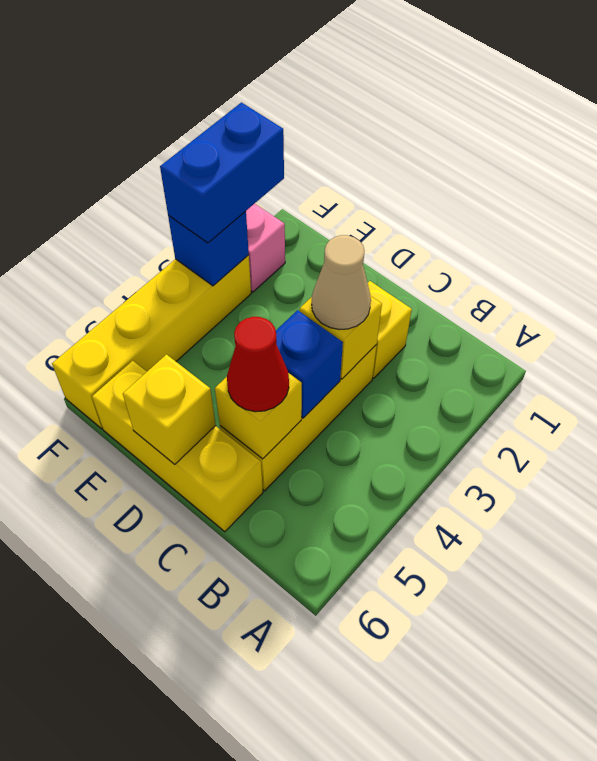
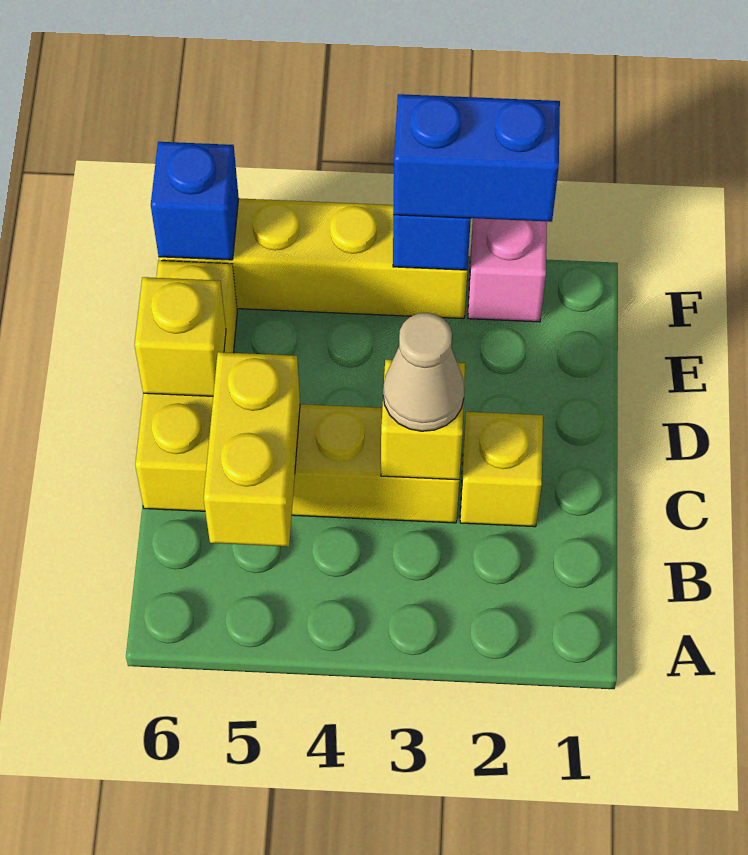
blue brick C4 level 2 -> blue brick F6 level 2
yellow brick C5 level 2 -> yellow brick B5:C5 level 2
red cone C5 level 3 -> none

